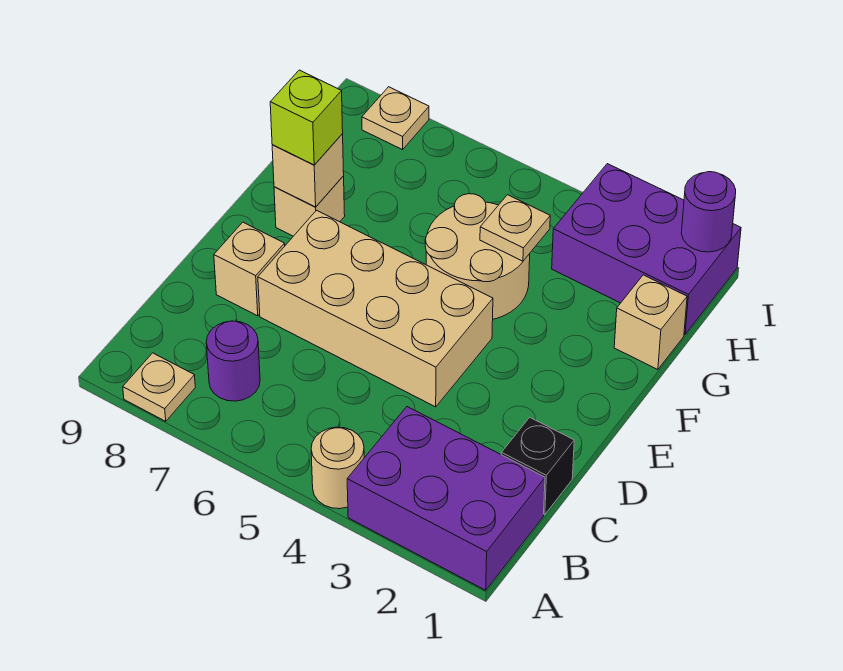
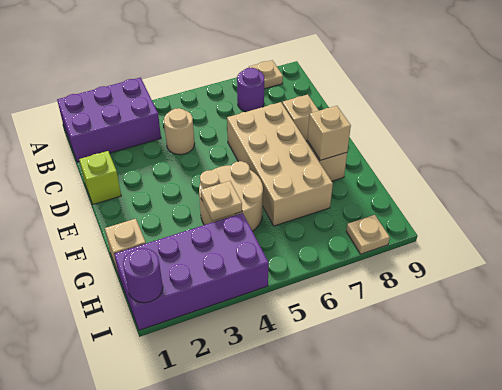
tan round brick A4 level 1 -> tan round brick C4 level 1
black brick C1 level 1 -> none
tan brick D4:E7 level 1 -> tan brick D6:G7 level 1
lime brick F8 level 3 -> lime brick D1 level 1
purple brick H1:I3 level 1 -> purple brick H1:I4 level 1

